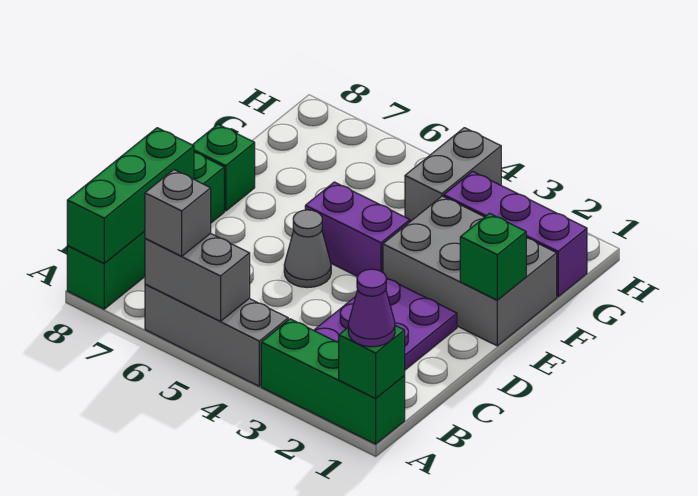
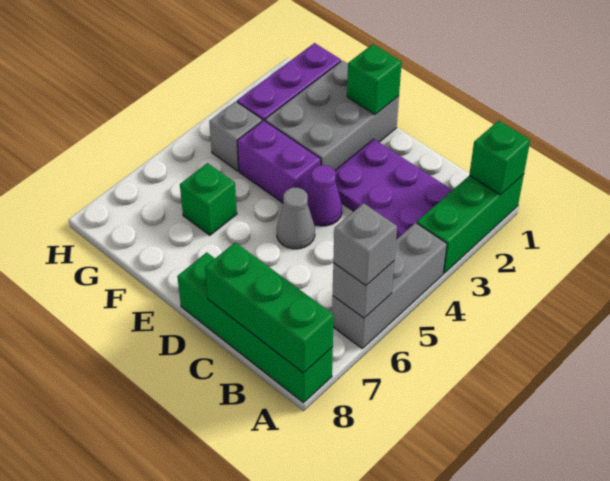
purple cone A1 level 3 -> purple cone D4 level 1
grey brick A5:A6 level 2 -> grey brick A6 level 2
purple brick E4:E5 level 1 -> purple brick E4:F4 level 1
green brick E8 level 1 -> green brick F6 level 1
grey brick G4:H4 level 1 -> grey brick G4 level 1

